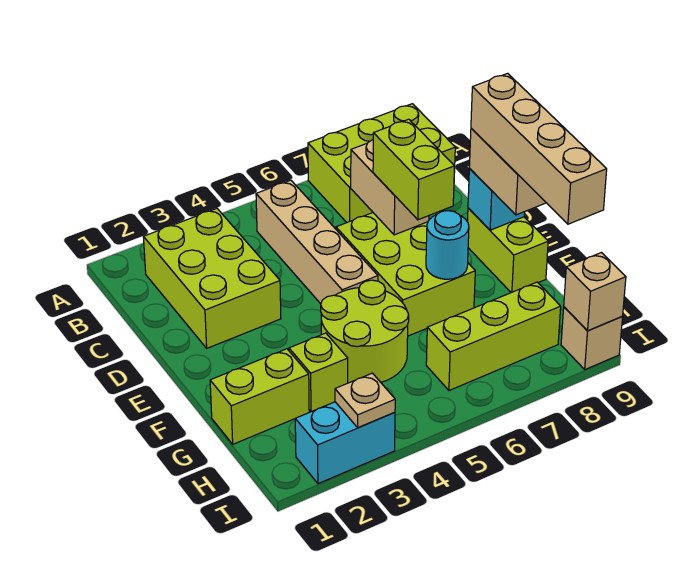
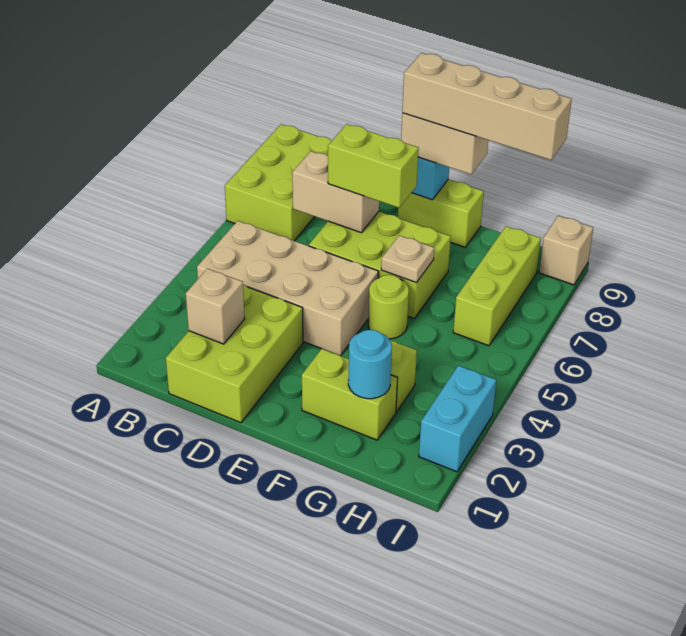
lime brick B2:D3 level 1 -> lime brick C1:D3 level 1
tan brick B5:E5 level 1 -> tan brick B4:E5 level 1
lime round brick F4:G5 level 1 -> lime round brick F5 level 1
cyan round brick F7 level 2 -> cyan round brick G2 level 2
lime brick G1:G2 level 1 -> lime brick F2:G2 level 1
tan plate I3 level 2 -> tan plate F6 level 2
tan brick I9 level 2 -> tan brick C2 level 2

